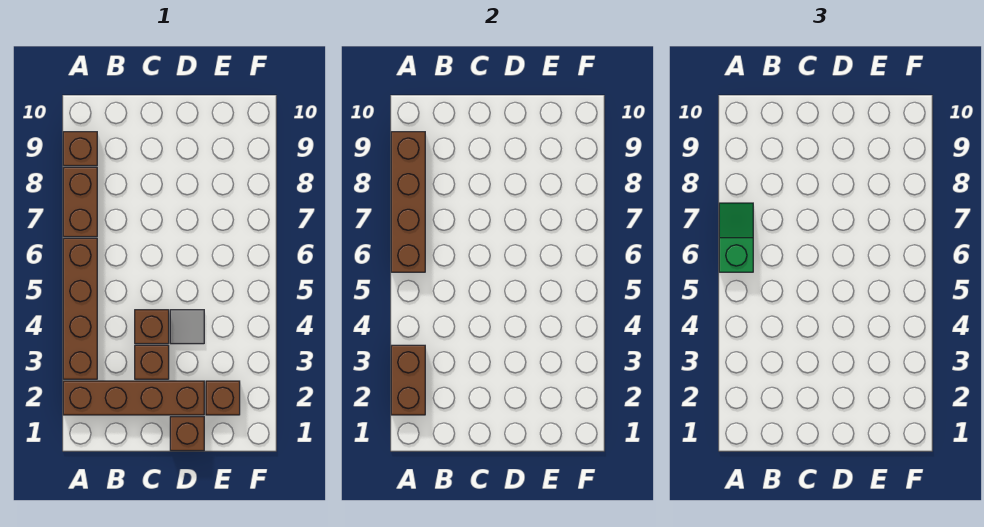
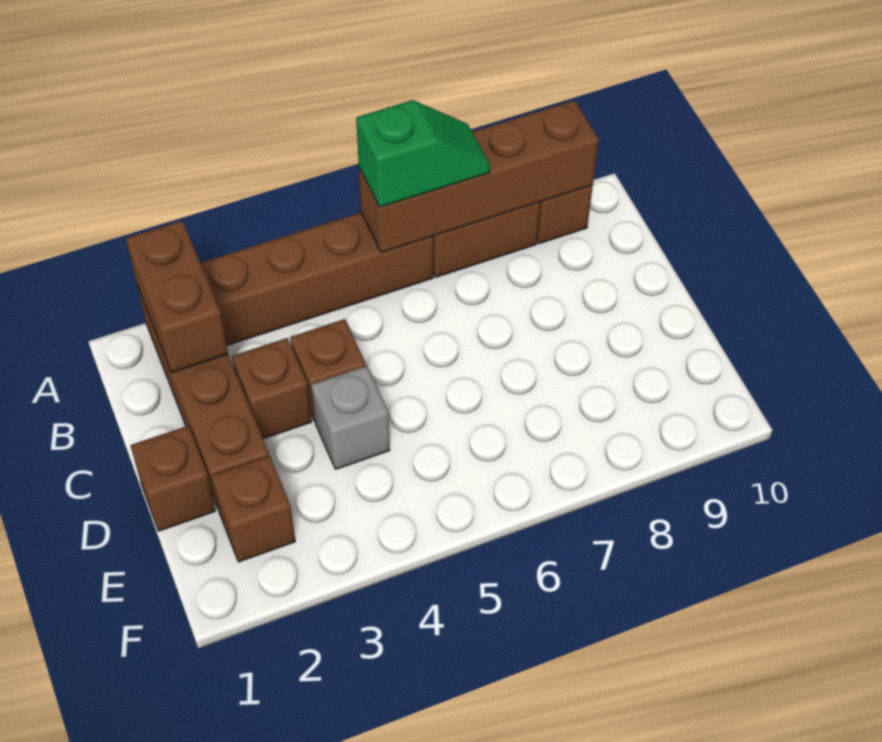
brown brick A2:A3 level 2 -> brown brick A2:B2 level 2
grey tile D4 level 1 -> grey brick D4 level 1

